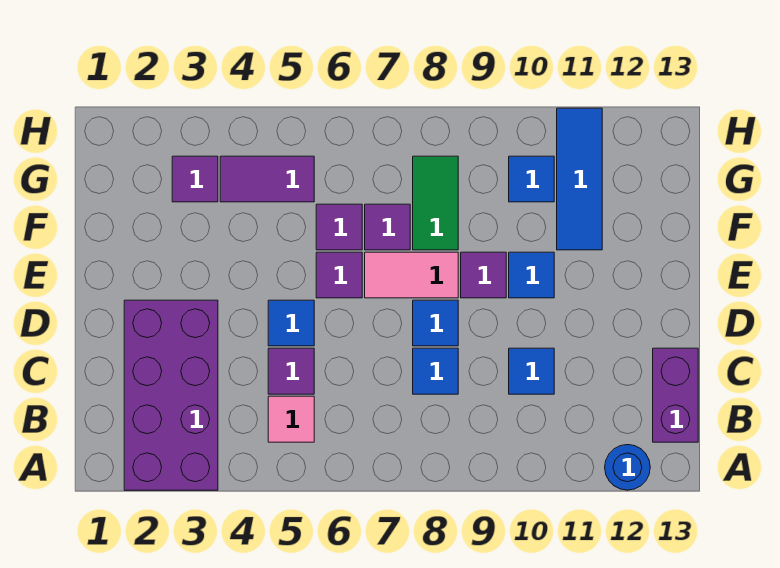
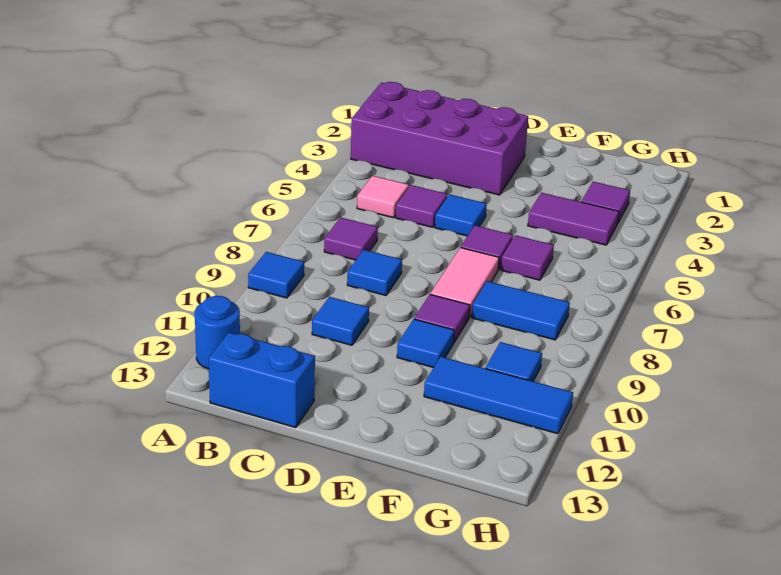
purple brick B13:C13 level 1 -> blue brick B13:C13 level 1
blue tile D8 level 1 -> blue tile A9 level 1
purple tile F7 level 1 -> purple tile B7 level 1
green tile F8:G8 level 1 -> blue tile F8:G8 level 1
purple tile G4:G5 level 1 -> purple tile F4:G4 level 1

